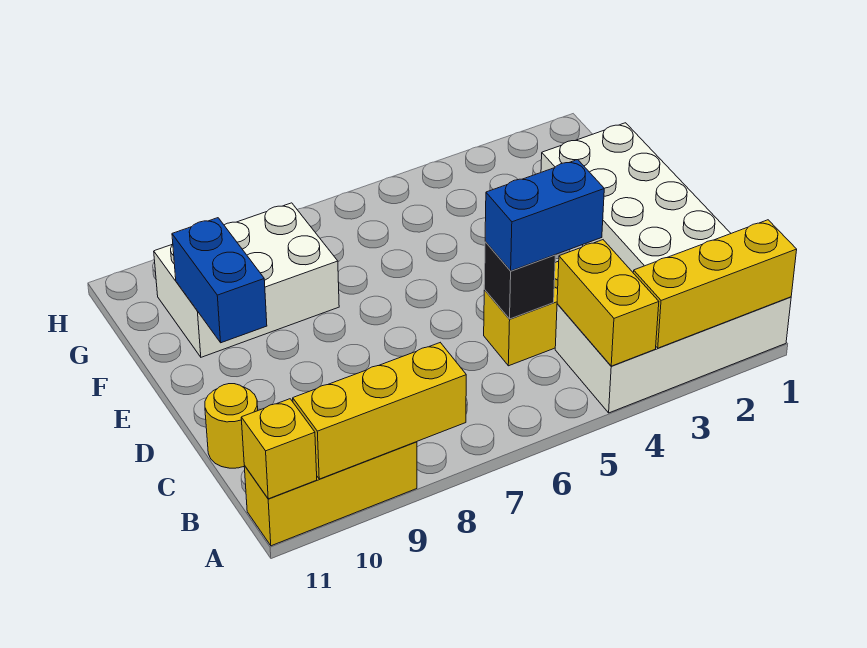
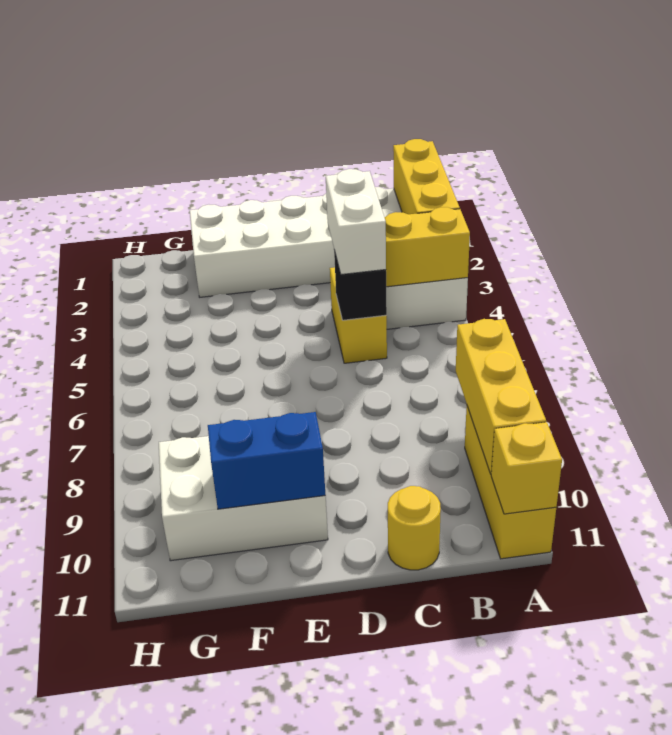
blue brick C4:C5 level 3 -> white brick C4:C5 level 3
white brick F8:G10 level 1 -> white brick E9:G10 level 1

